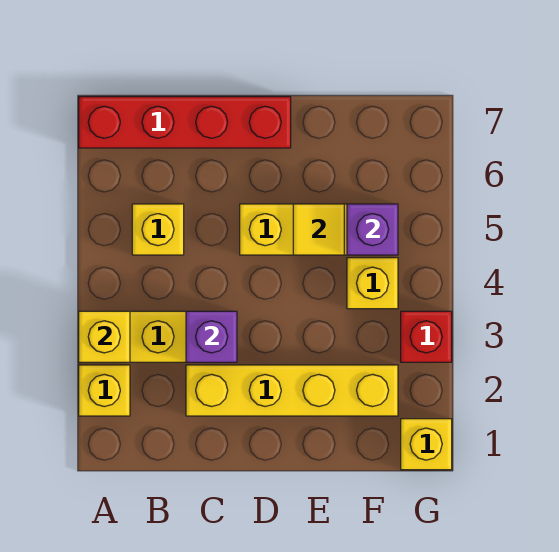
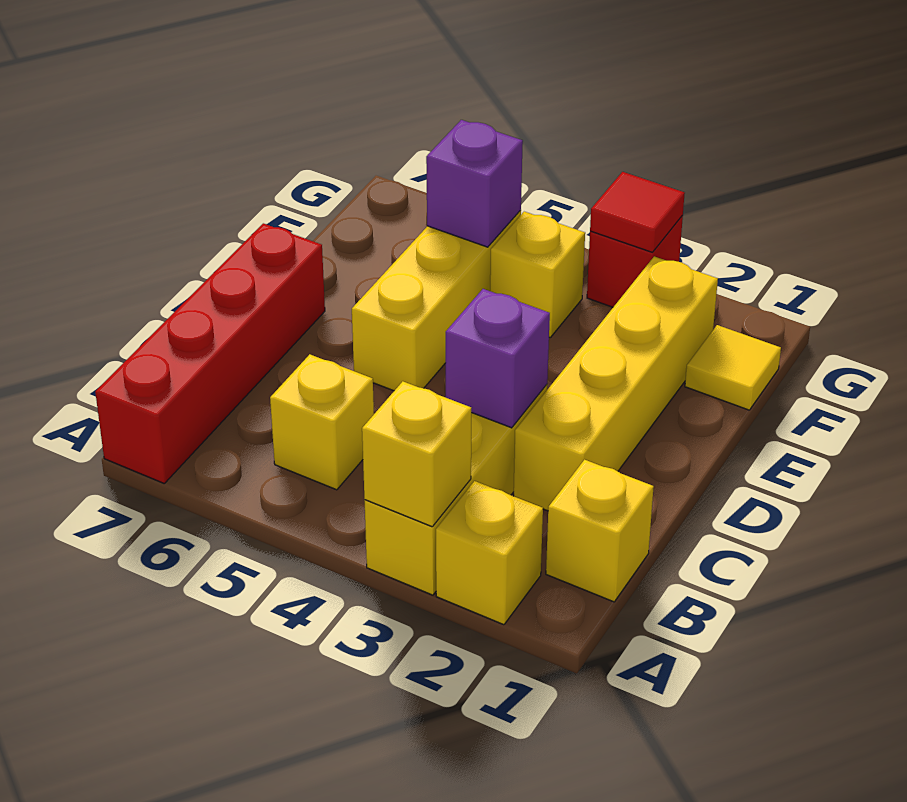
yellow tile E5 level 2 -> yellow tile F1 level 1
yellow brick G1 level 1 -> yellow brick B1 level 1
none -> red tile G3 level 2

